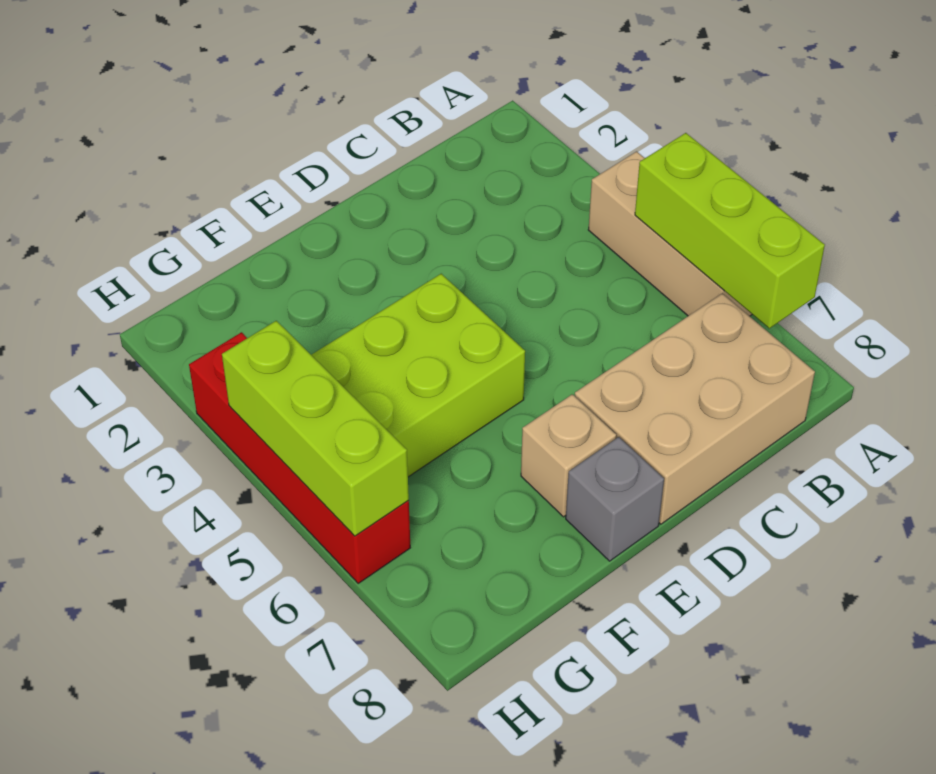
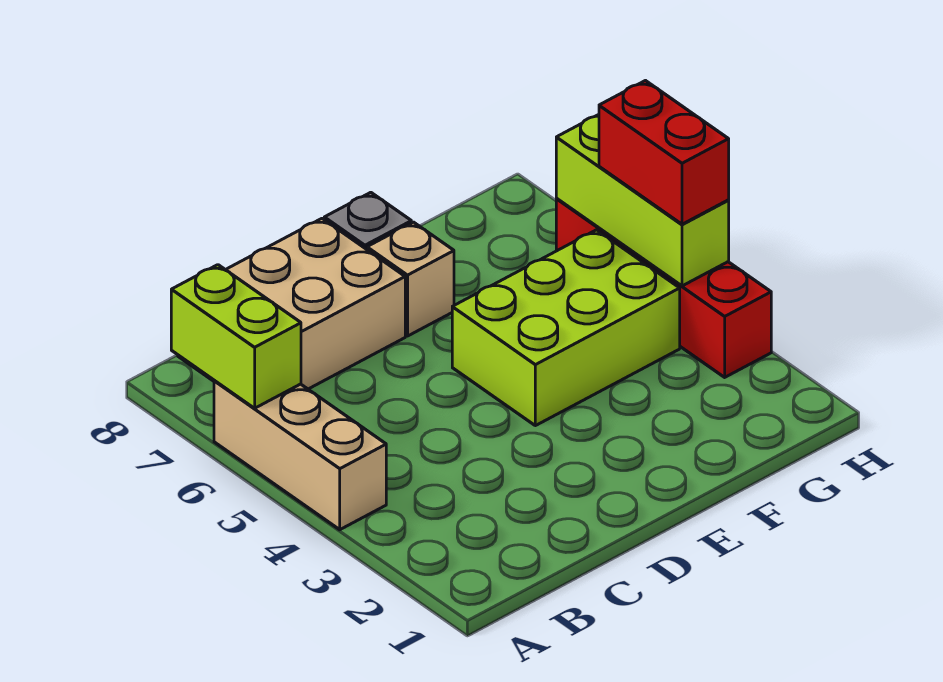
lime brick A5:A7 level 2 -> lime brick A6:A7 level 2
none -> red brick H4:H5 level 3

